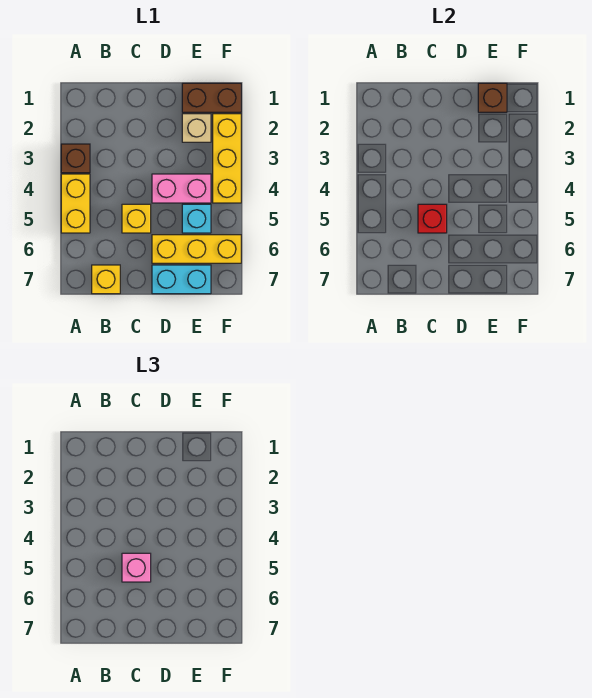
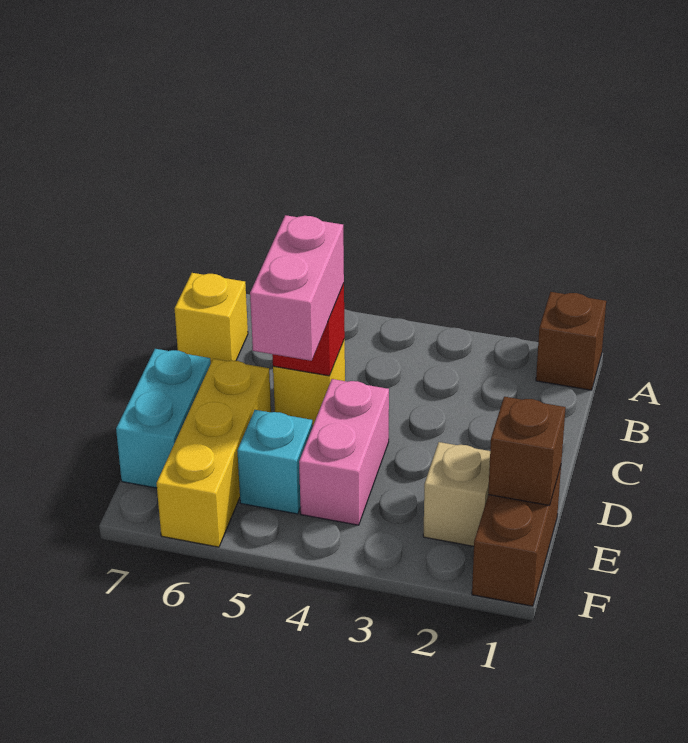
brown brick A3 level 1 -> brown brick A1 level 1
yellow brick A4:A5 level 1 -> none
pink brick C5 level 3 -> pink brick C5:D5 level 3
yellow brick F2:F4 level 1 -> none

